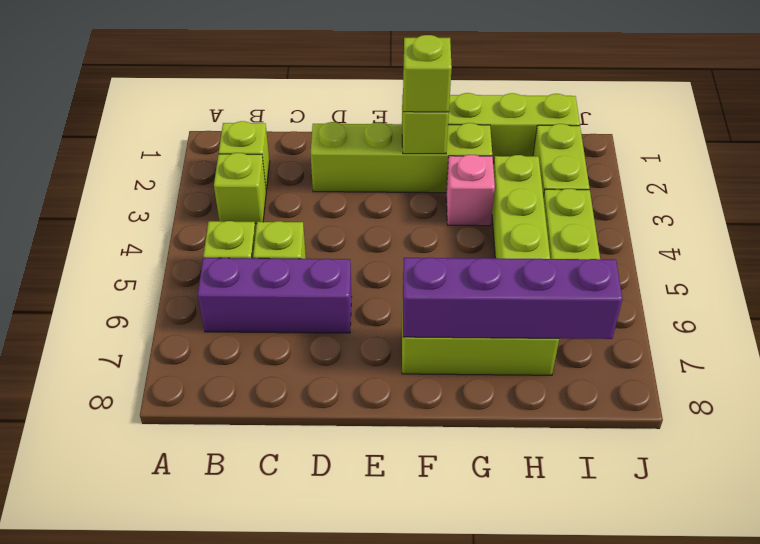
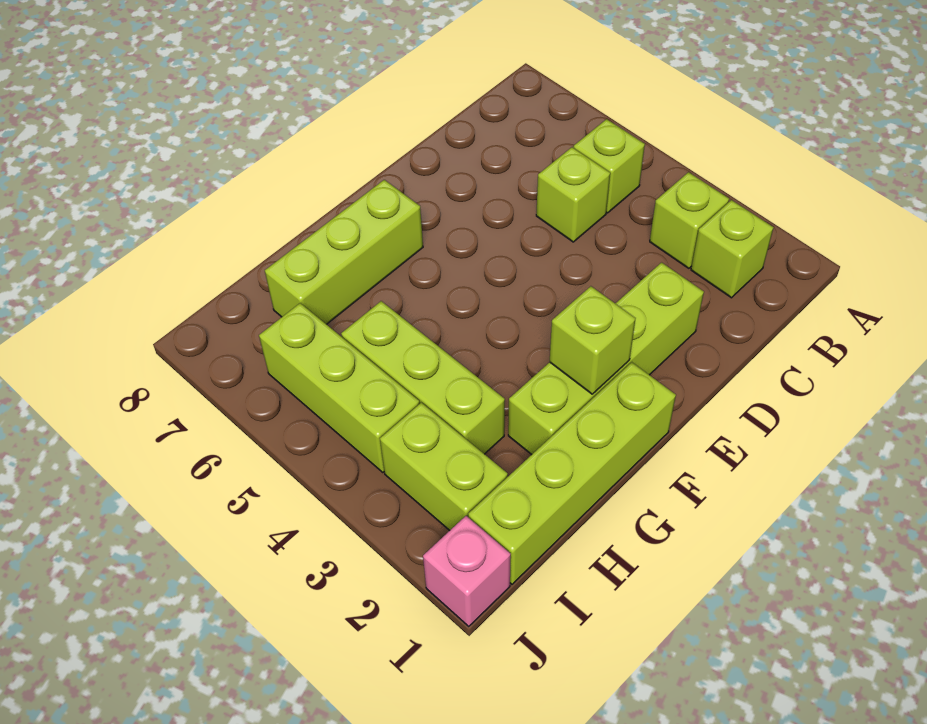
purple brick B6:D6 level 1 -> none
lime brick F2 level 3 -> none
purple brick F7:I7 level 2 -> none
pink brick G3 level 1 -> pink brick J1 level 1

